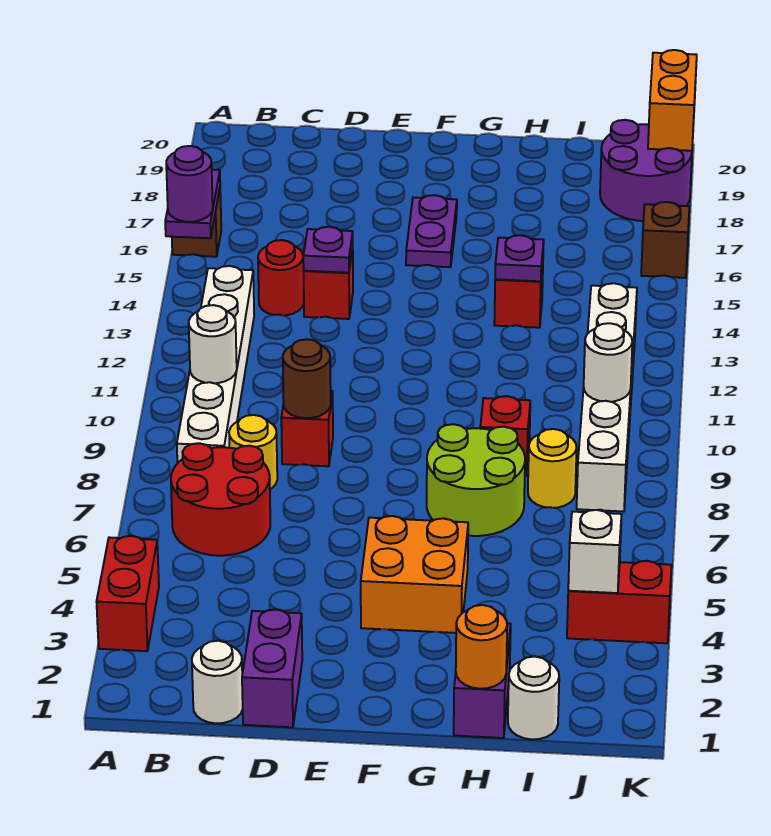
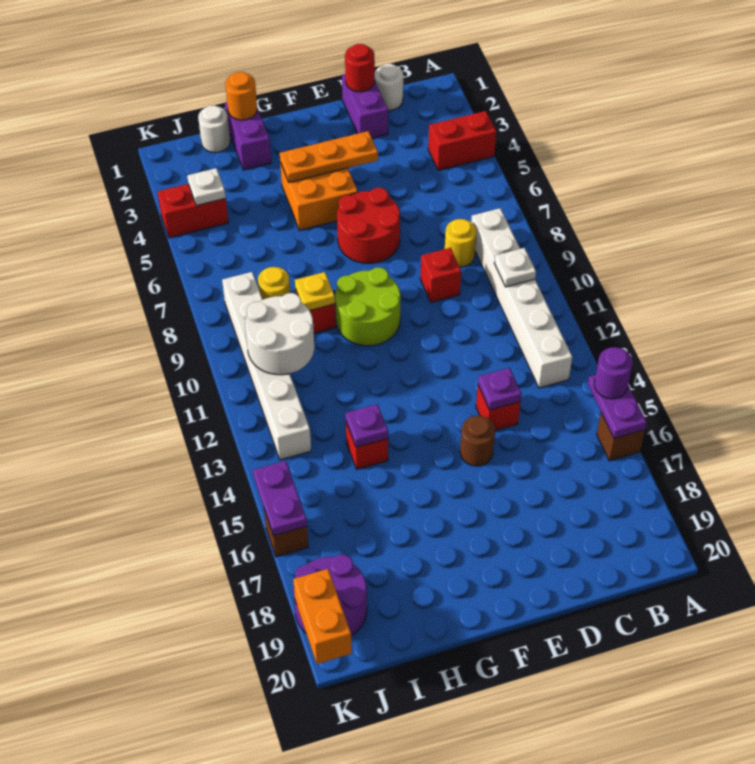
red brick A3:A4 level 1 -> red brick A4:B4 level 1
red round brick B6:C7 level 1 -> red round brick E6:F7 level 1
white round brick B10 level 2 -> white plate B10 level 2
red round brick C14 level 1 -> red round brick D1 level 2
brown round brick D9 level 2 -> brown round brick E15 level 1
none -> orange plate E4:G4 level 2
purple plate F16:F17 level 1 -> purple plate K15:K16 level 2
lime round brick G7:H8 level 1 -> lime round brick F9:G10 level 1
none -> yellow plate H9 level 2
white brick J4 level 2 -> white plate J4 level 2
white round brick J10 level 2 -> white round brick I10:J11 level 2

